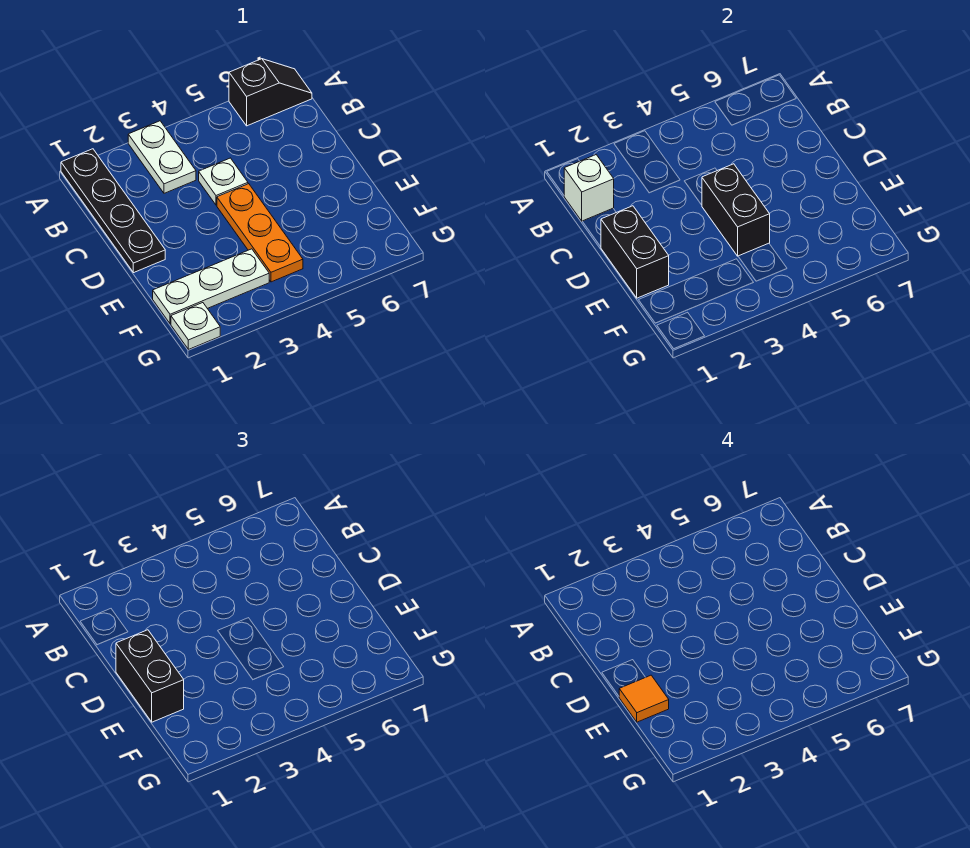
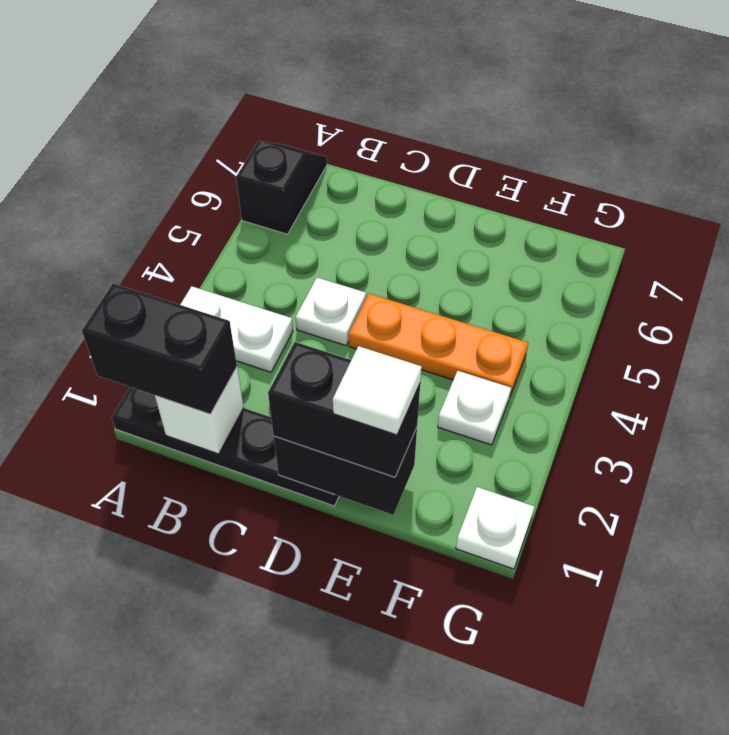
black brick D4:E4 level 2 -> black brick A1:B1 level 3
orange tile E1 level 4 -> white tile E1 level 4
white plate F1:F3 level 1 -> white plate F3 level 1

